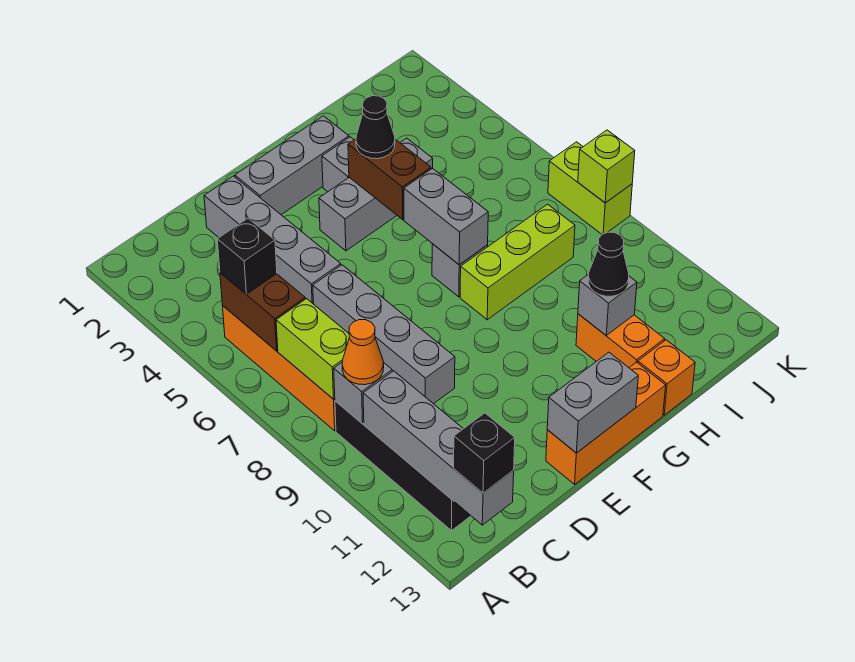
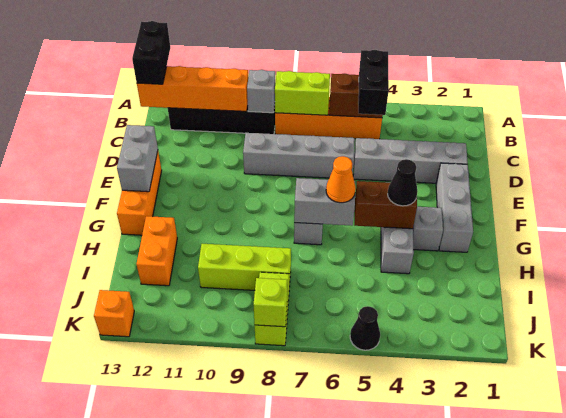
black brick B5 level 3 -> black brick B5:C5 level 3
orange cone B9 level 3 -> orange cone G6 level 3
grey brick B10:B13 level 2 -> orange brick B10:B13 level 2
black brick B13 level 3 -> black brick A13:B13 level 3
lime brick G8:I8 level 1 -> lime brick I8:I10 level 1
orange brick H11:H12 level 1 -> orange brick H12:I12 level 1
grey brick H11 level 2 -> none
black cone H11 level 3 -> black cone K5 level 1
orange brick H13 level 1 -> orange brick K13 level 1
lime brick K7:K8 level 1 -> lime brick J8:K8 level 1

